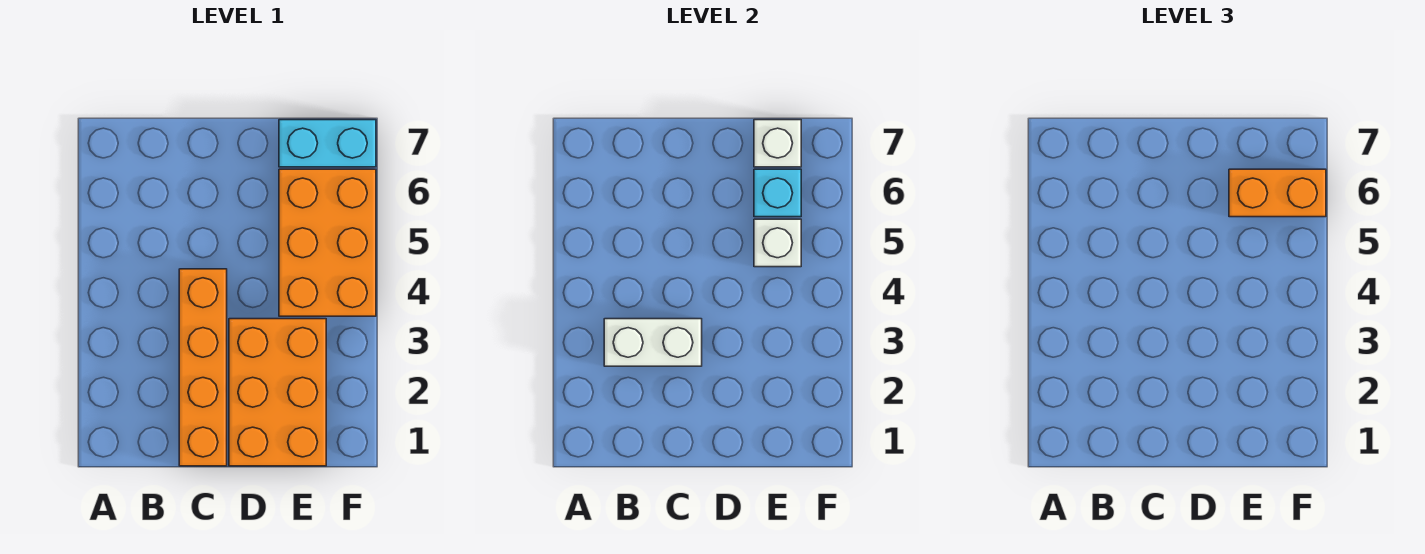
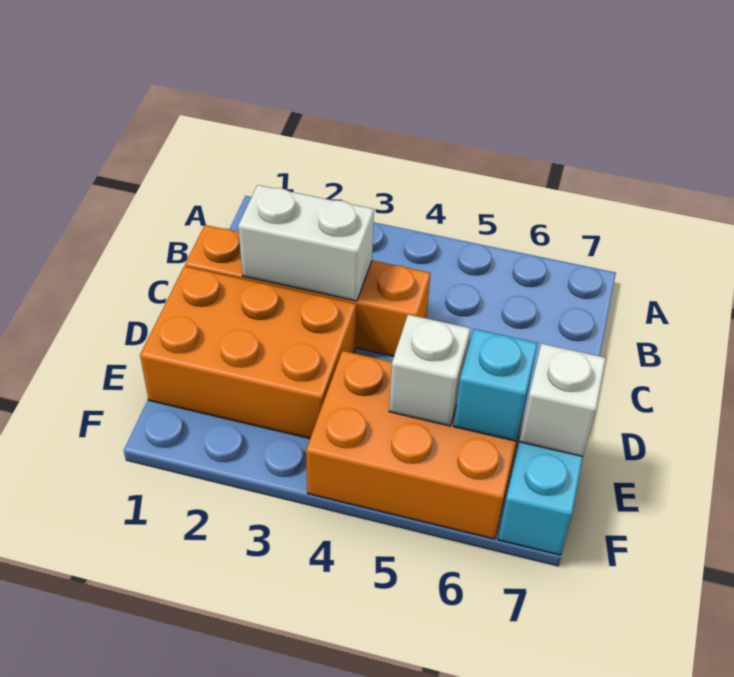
white brick B3:C3 level 2 -> white brick C2:C3 level 2
orange brick E6:F6 level 3 -> none

